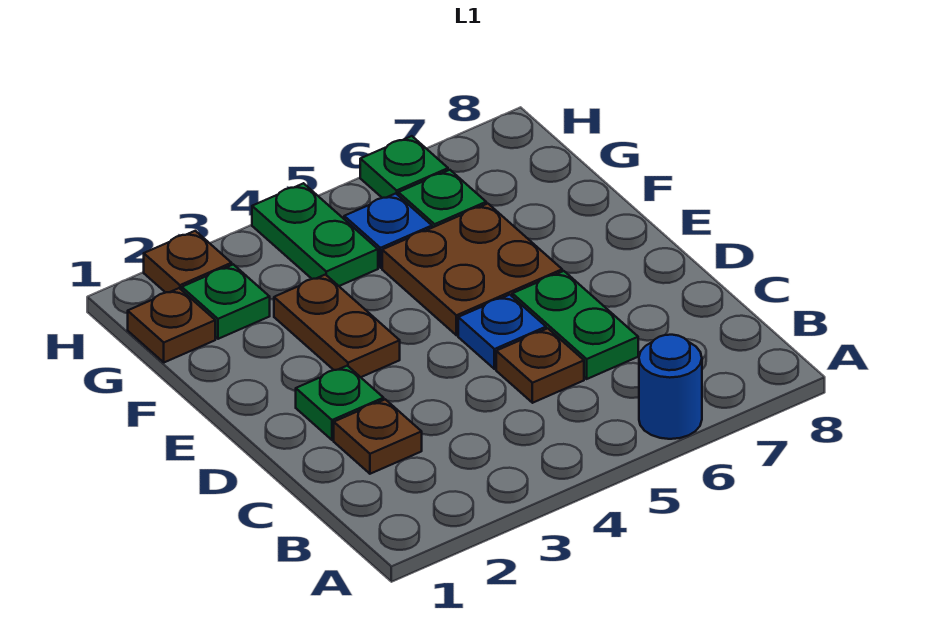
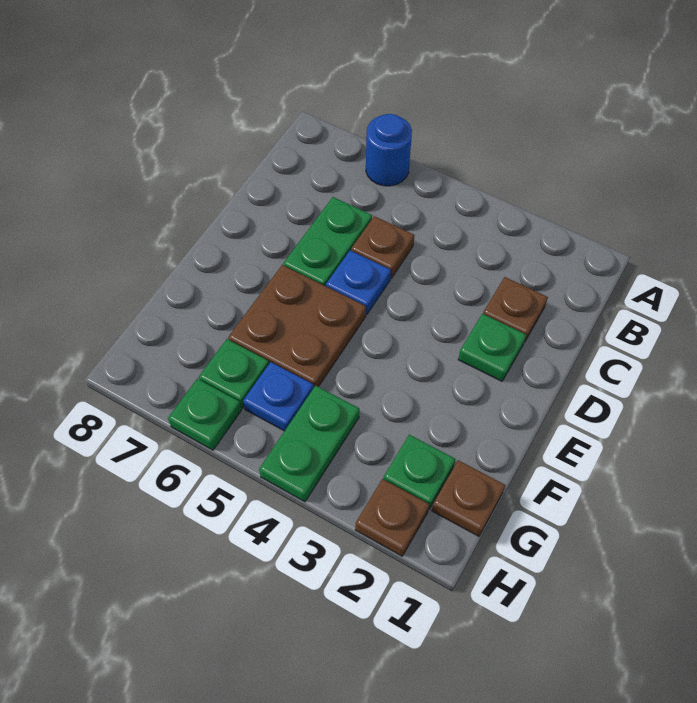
brown plate E3:F3 level 1 -> none

